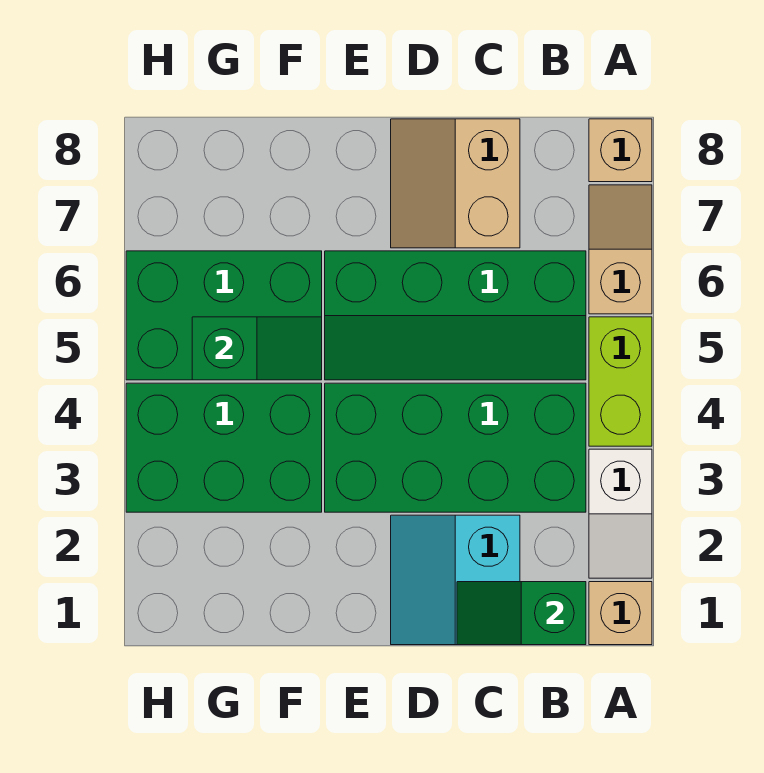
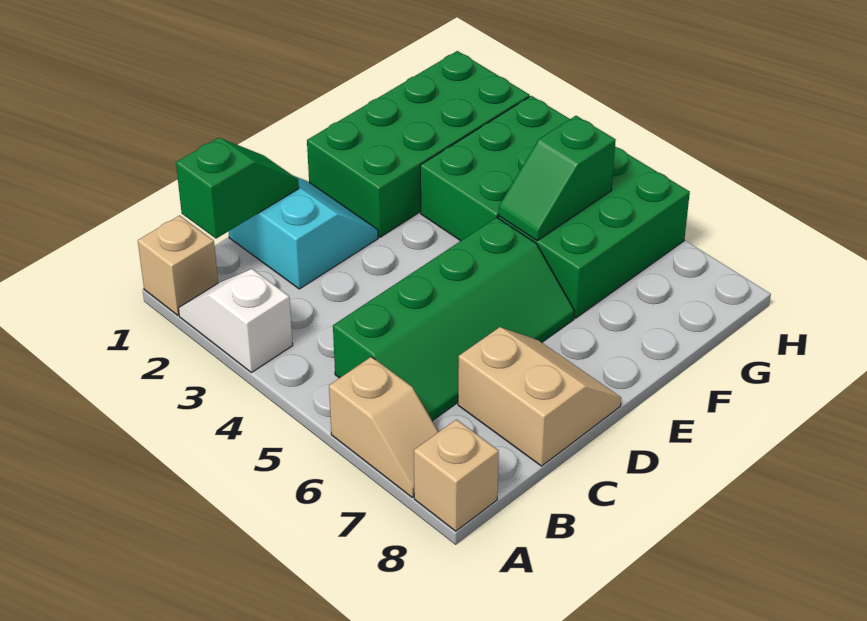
lime brick A4:A5 level 1 -> none
green brick B3:E4 level 1 -> green brick E1:H2 level 1
green slope B5:E6 level 1 top 6 -> green slope B5:E6 level 1 top 5

